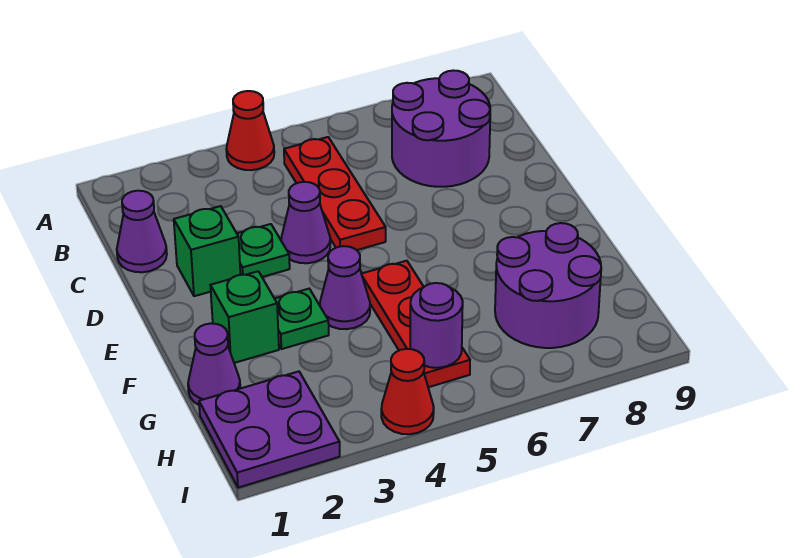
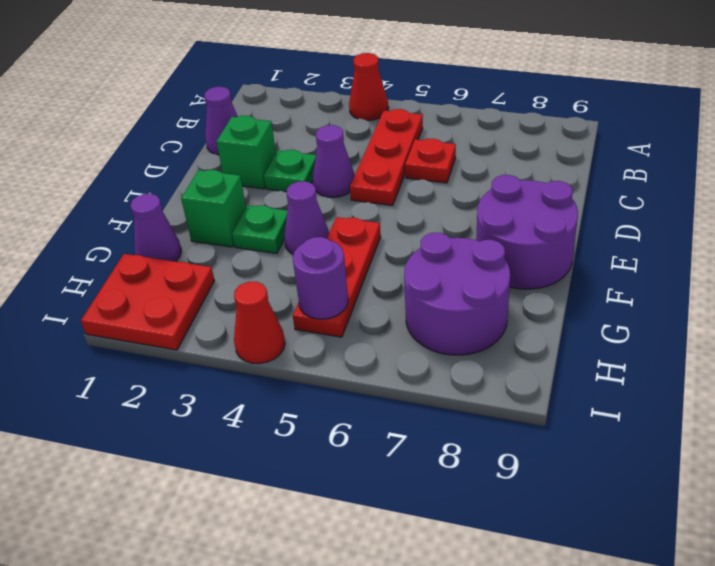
purple round brick B7:C8 level 1 -> purple round brick E8:F9 level 1
none -> red plate C6 level 1
purple plate H1:I2 level 1 -> red plate H1:I2 level 1

